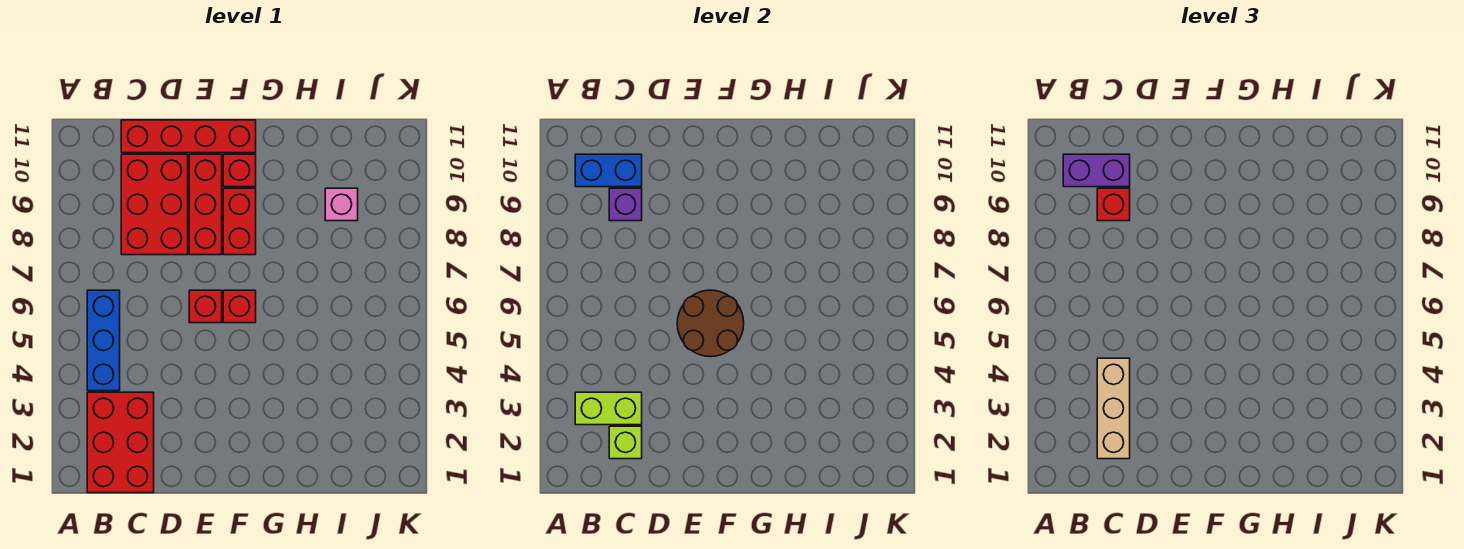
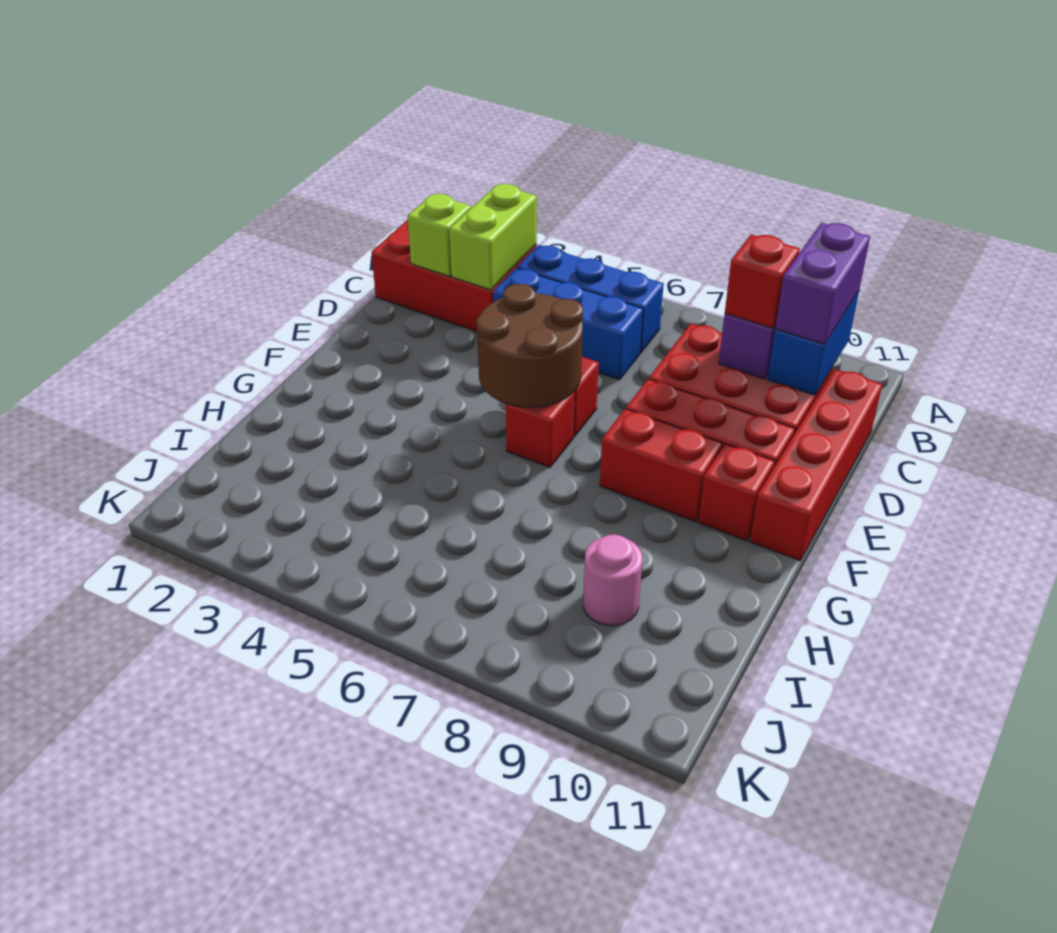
tan brick C2:C4 level 3 -> none
none -> blue brick C4:C6 level 1
pink brick I9 level 1 -> pink round brick I9 level 1

